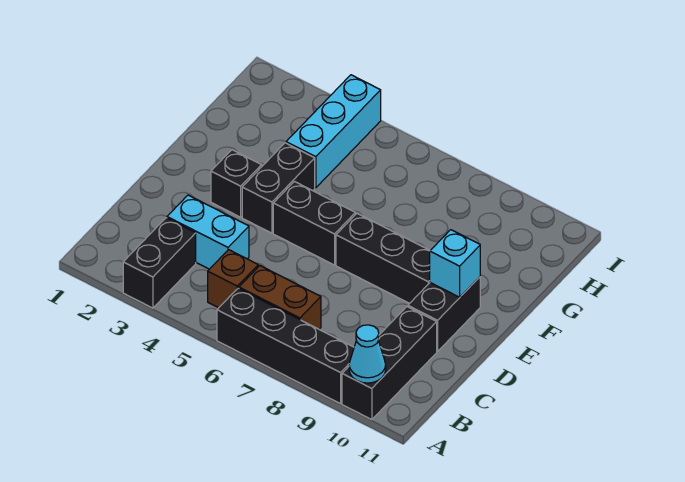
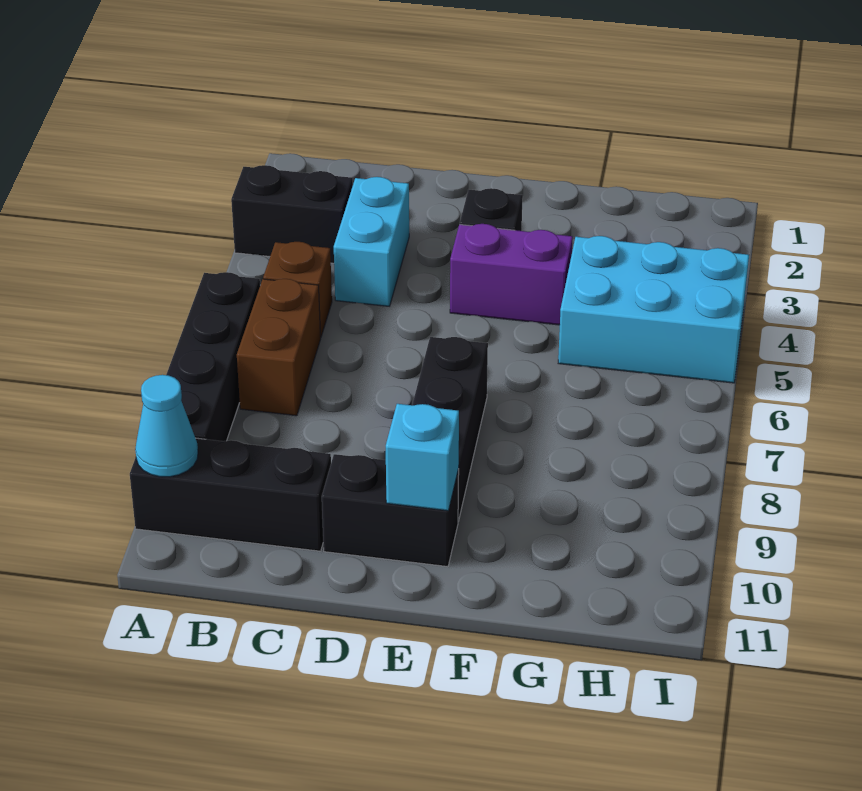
black brick E4:F4 level 1 -> purple brick E4:F4 level 1
black brick E5:E6 level 1 -> none
cyan brick G4:I4 level 1 -> cyan brick G4:I5 level 1

